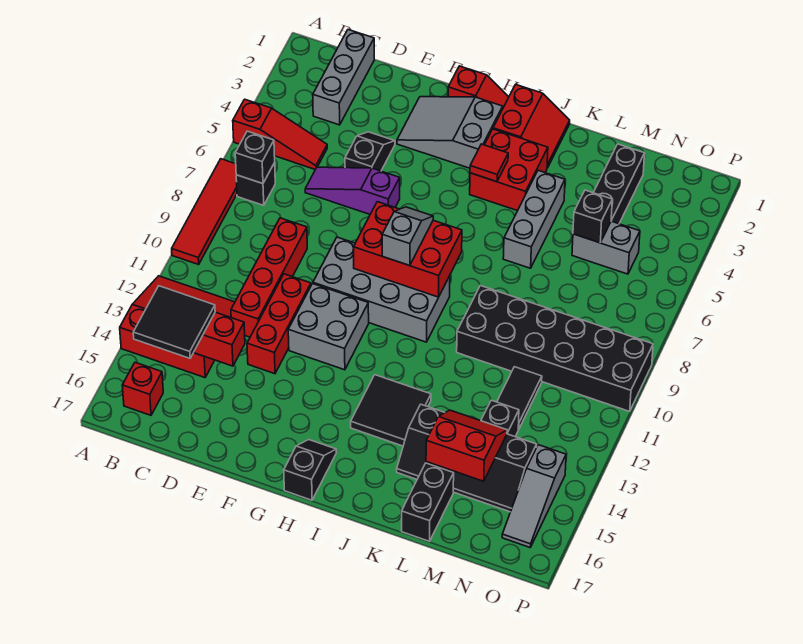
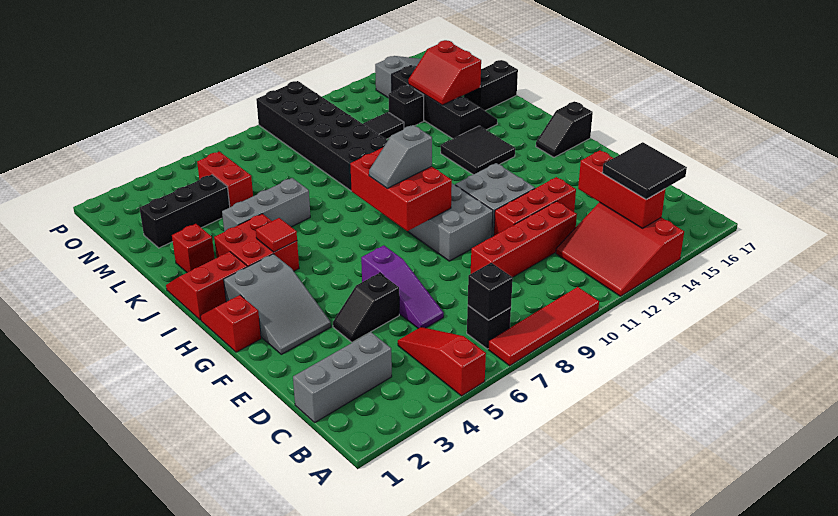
red brick B16 level 1 -> red brick K2 level 1
grey brick M5:N5 level 1 -> red brick M5:N5 level 1
black brick M5 level 2 -> none

